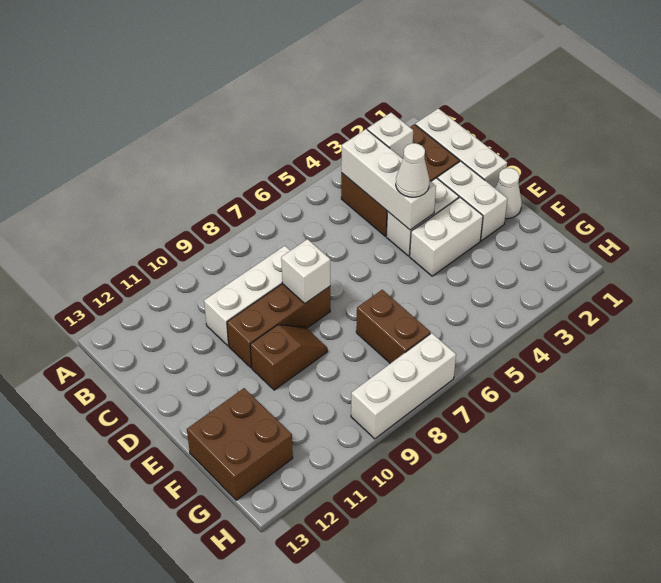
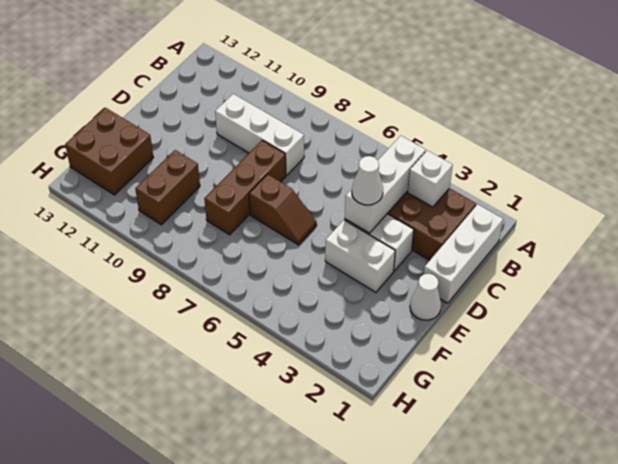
white brick D2:E2 level 1 -> none
brown brick D8:D10 level 1 -> brown brick D8:F8 level 1
white brick D8 level 2 -> none
brown slope E9:E10 level 1 top 10 -> brown slope E6:E7 level 1 top 7
brown brick F7:G7 level 1 -> brown brick F10:G10 level 1
white brick H7:H9 level 1 -> none

